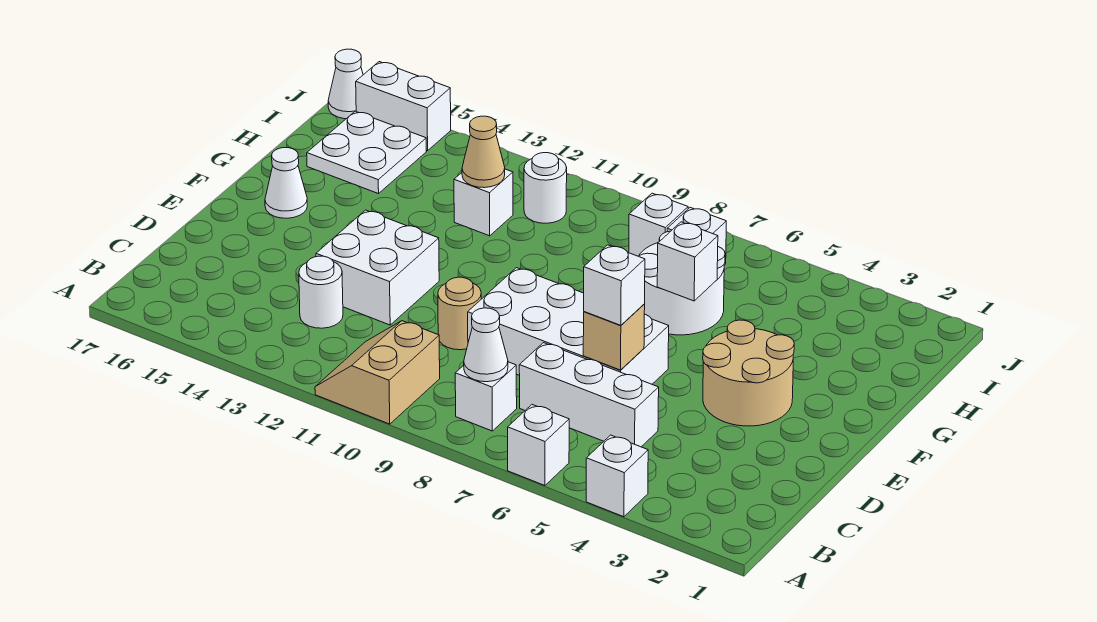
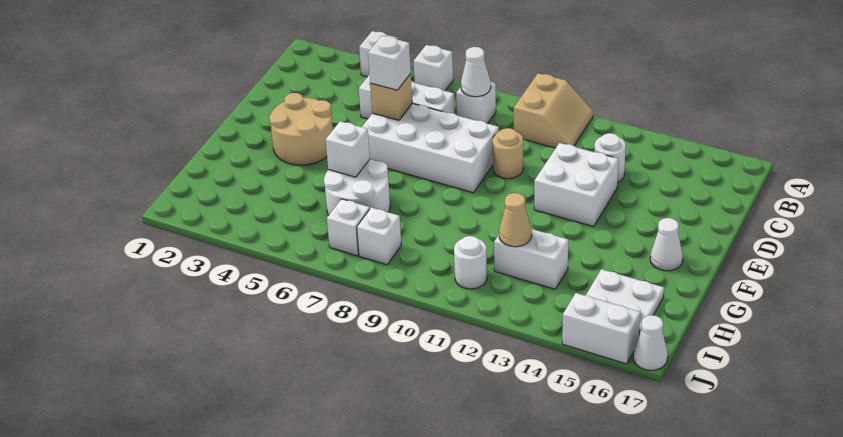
white brick H12 level 1 -> white brick H12:H13 level 1

